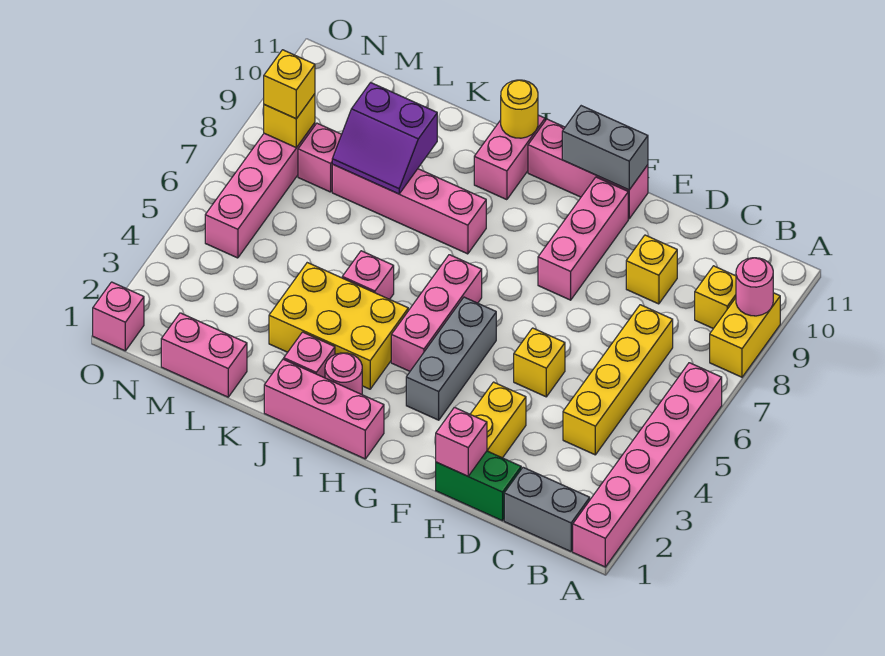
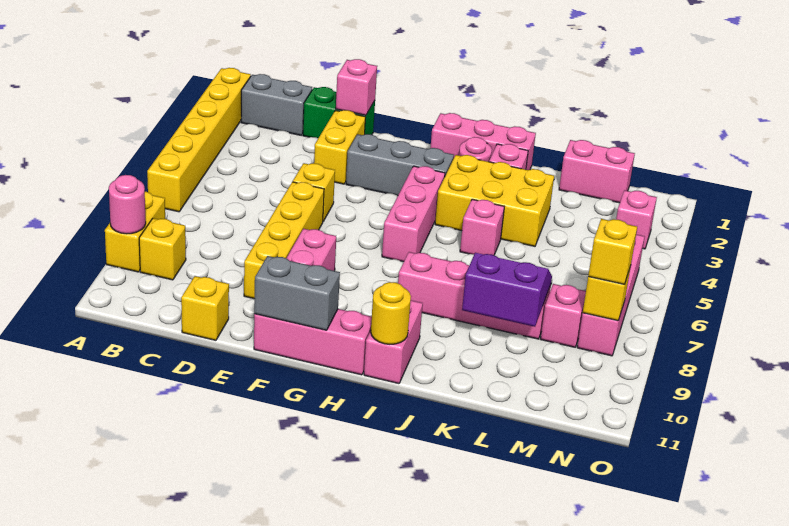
pink brick A1:A6 level 1 -> yellow brick A1:A6 level 1
yellow brick C4:C7 level 1 -> yellow brick E6:E9 level 1
yellow brick D9 level 1 -> yellow brick D11 level 1
grey brick G3:G5 level 1 -> grey brick F3:H3 level 1
pink brick O1 level 1 -> pink brick N3 level 1

